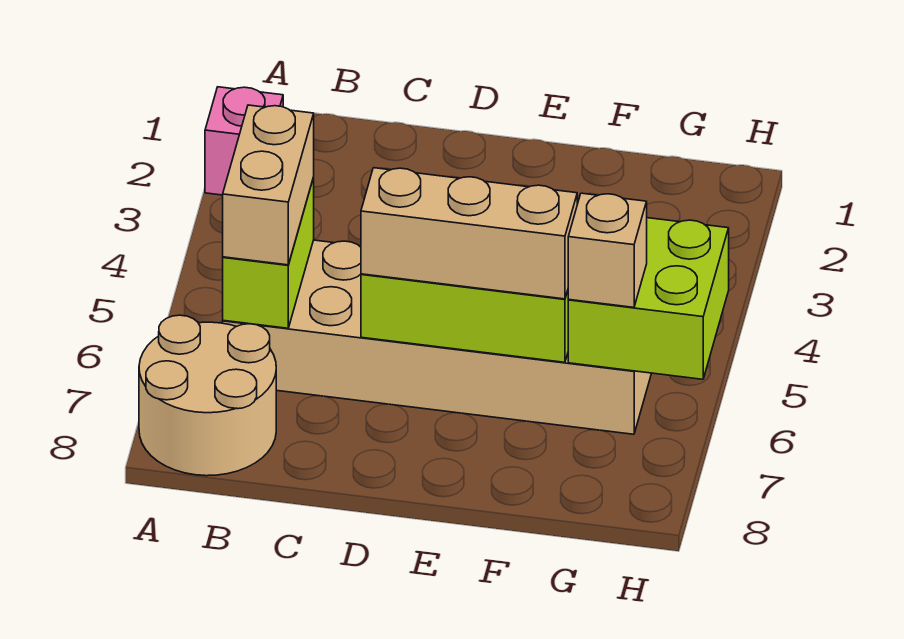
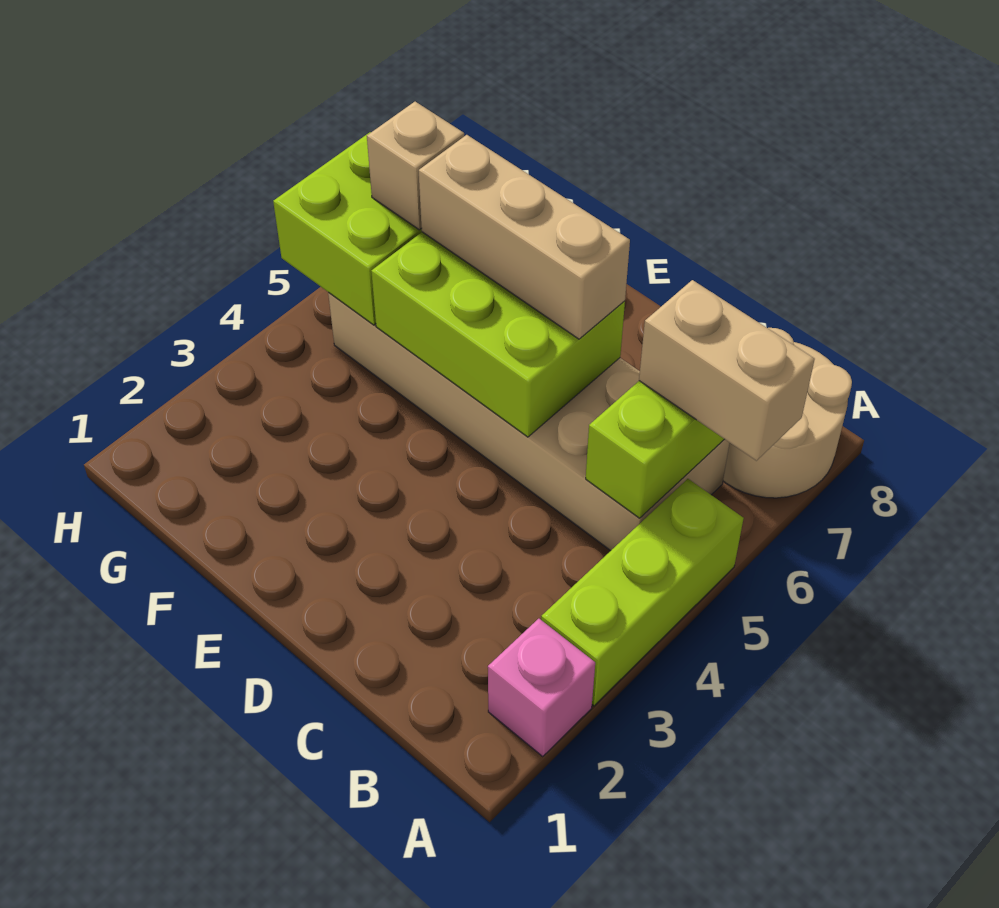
none -> lime brick A3:A5 level 1
tan brick B5:B6 level 3 -> tan brick A6:B6 level 3

